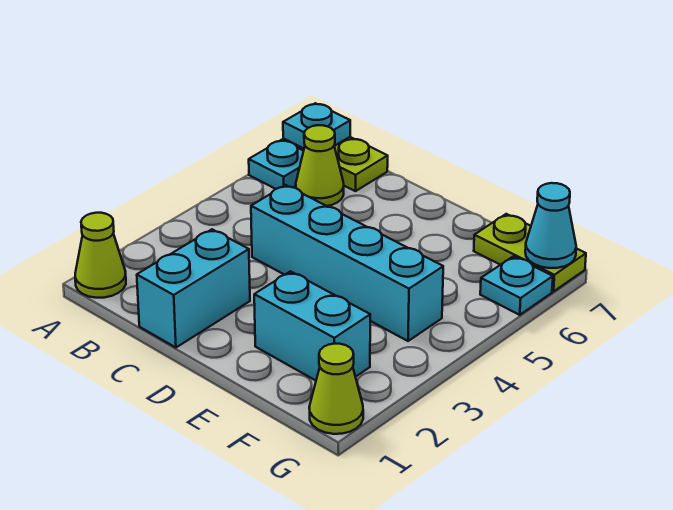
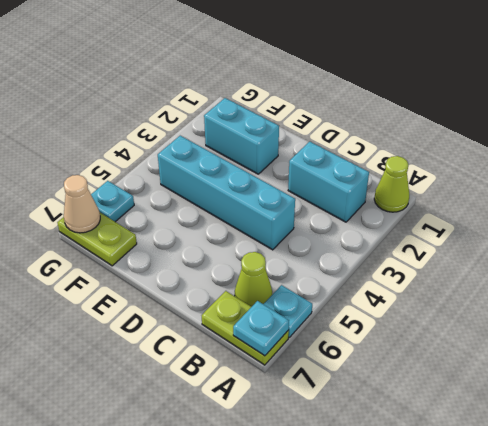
cyan brick C1:C2 level 1 -> cyan brick B2:C2 level 1
lime cone G1 level 1 -> none
cyan cone G7 level 2 -> tan cone G7 level 2

